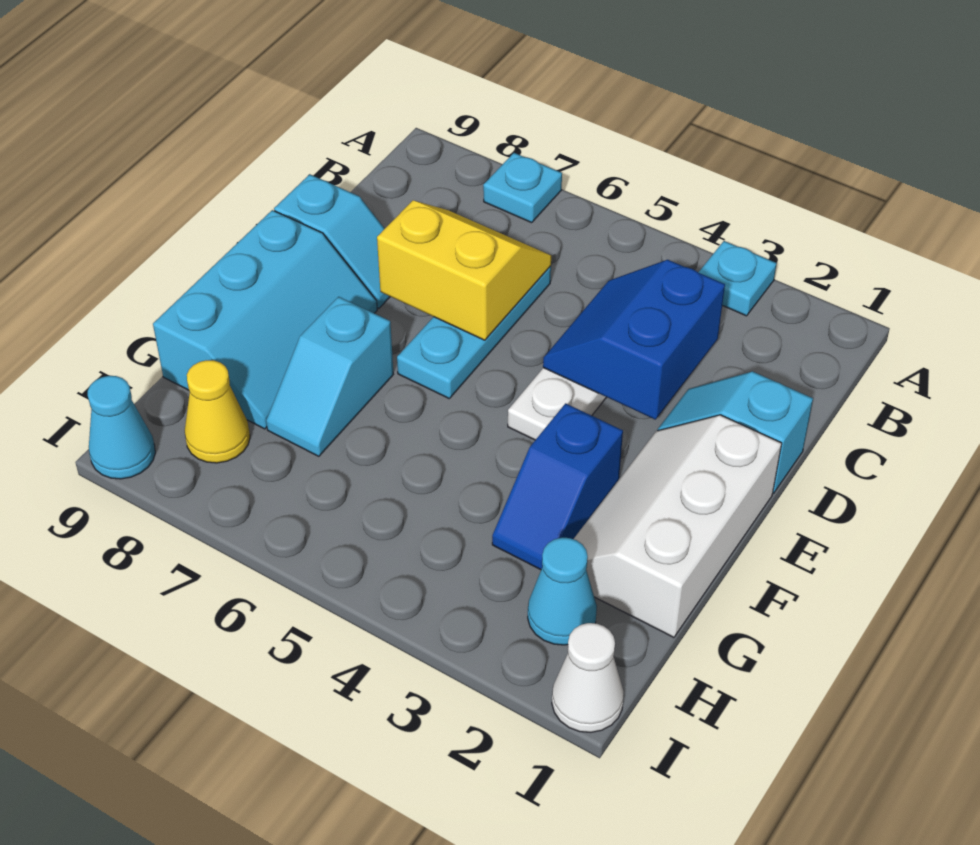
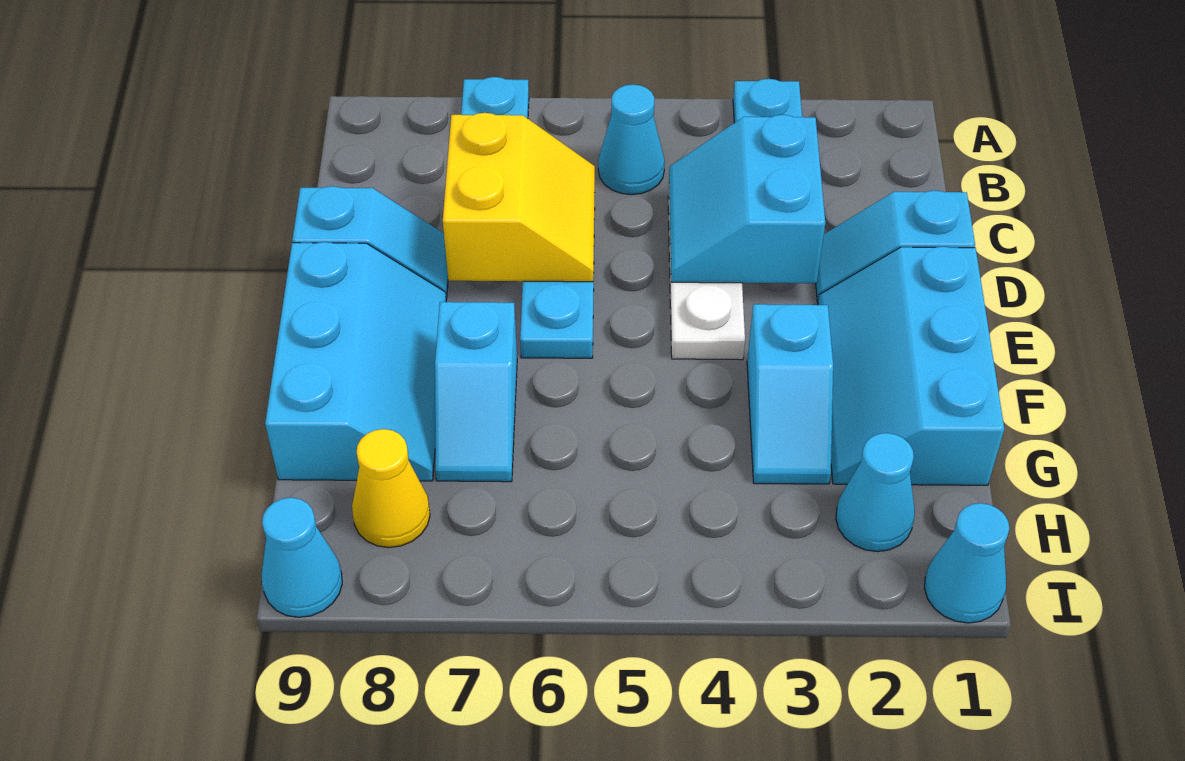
none -> cyan cone B5 level 1
blue slope C3:D4 level 2 top 3 -> cyan slope C3:D4 level 2 top 3
yellow slope C6:D7 level 2 top D -> yellow slope C6:D7 level 2 top 7
white slope E1:G2 level 1 top 1 -> cyan slope E1:G2 level 1 top 1
blue slope F3:G3 level 1 top F -> cyan slope F3:G3 level 1 top F
white cone I1 level 1 -> cyan cone I1 level 1

